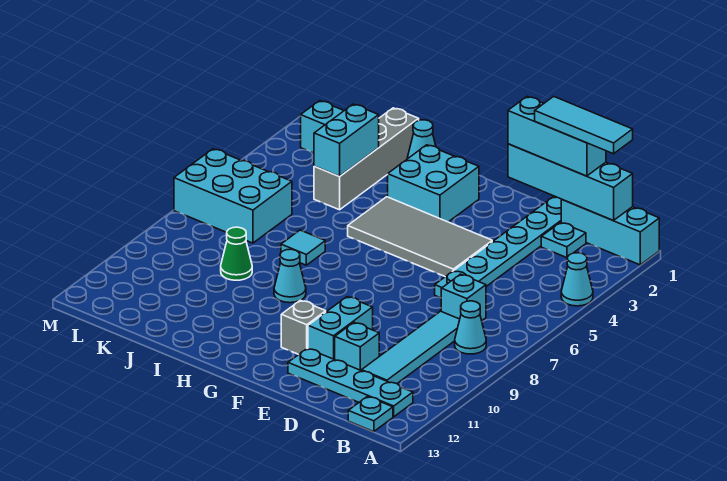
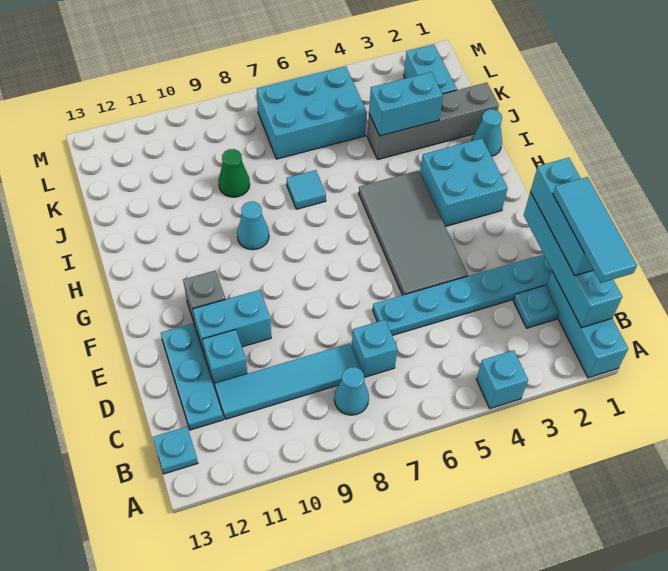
cyan cone A4 level 1 -> cyan brick A4 level 1
cyan plate B12:E12 level 1 -> cyan plate C12:E12 level 1
cyan brick K6:M7 level 1 -> cyan brick K5:L7 level 1

